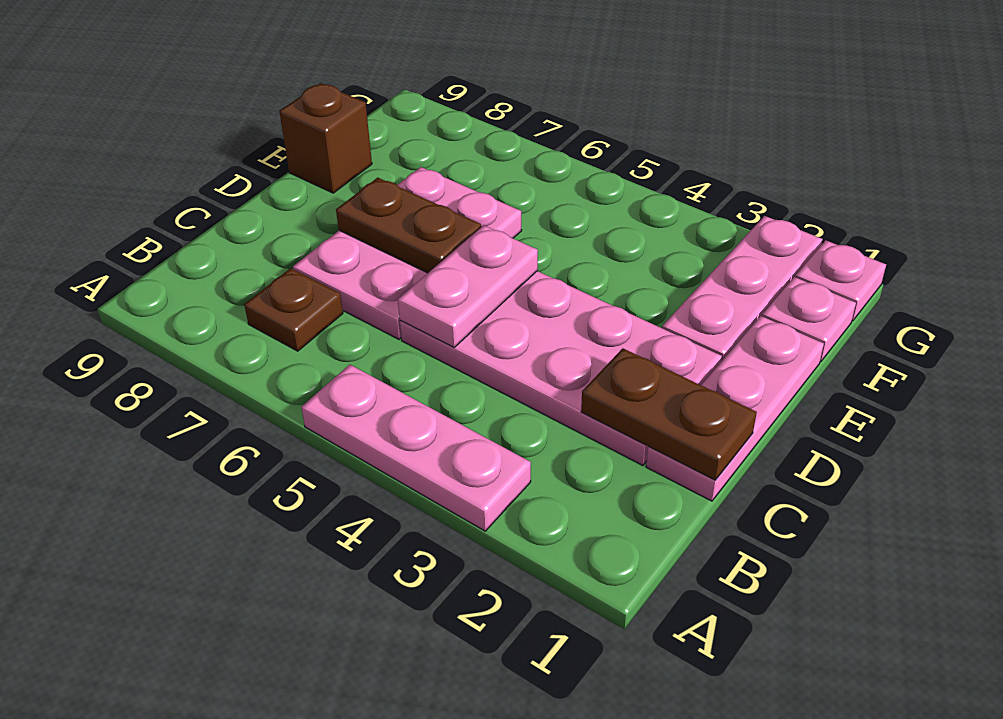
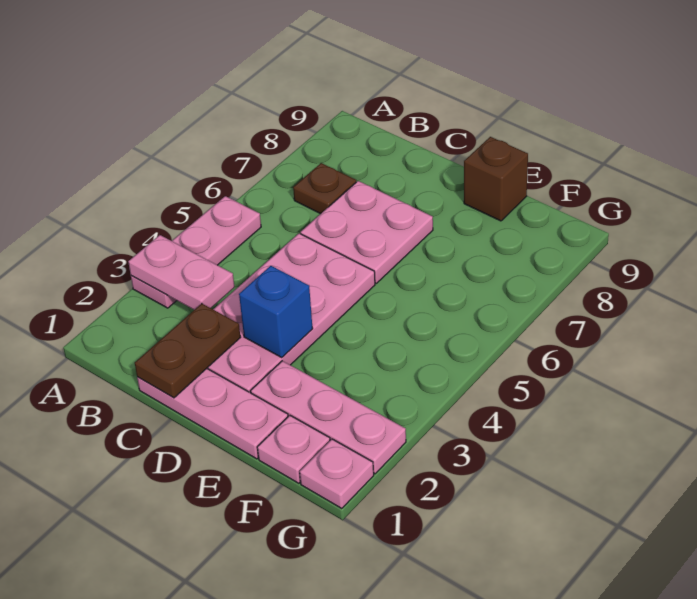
pink plate C5:D5 level 2 -> pink plate A3:B3 level 2
pink plate C6:E7 level 1 -> pink plate C6:D7 level 1
none -> blue brick D3 level 2
brown plate D6:D7 level 2 -> none

